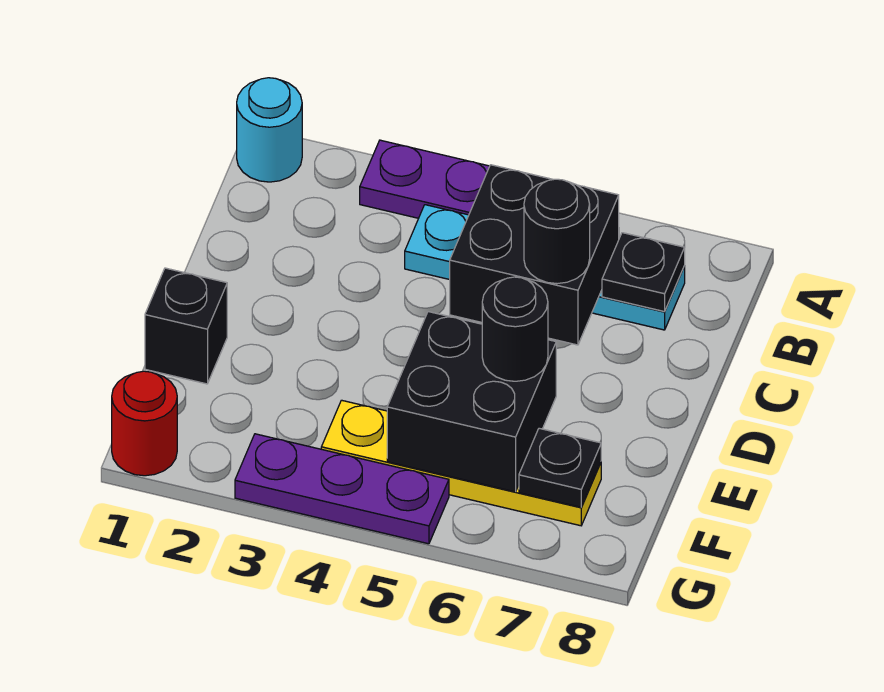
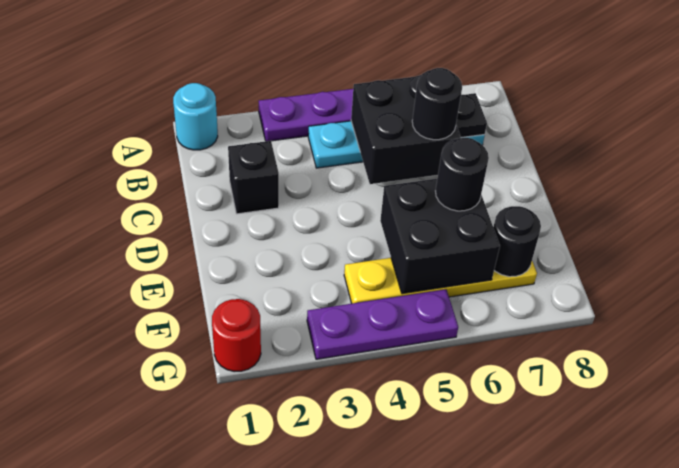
black brick E1 level 1 -> black brick C2 level 1
black plate F7 level 2 -> black round brick F7 level 2

